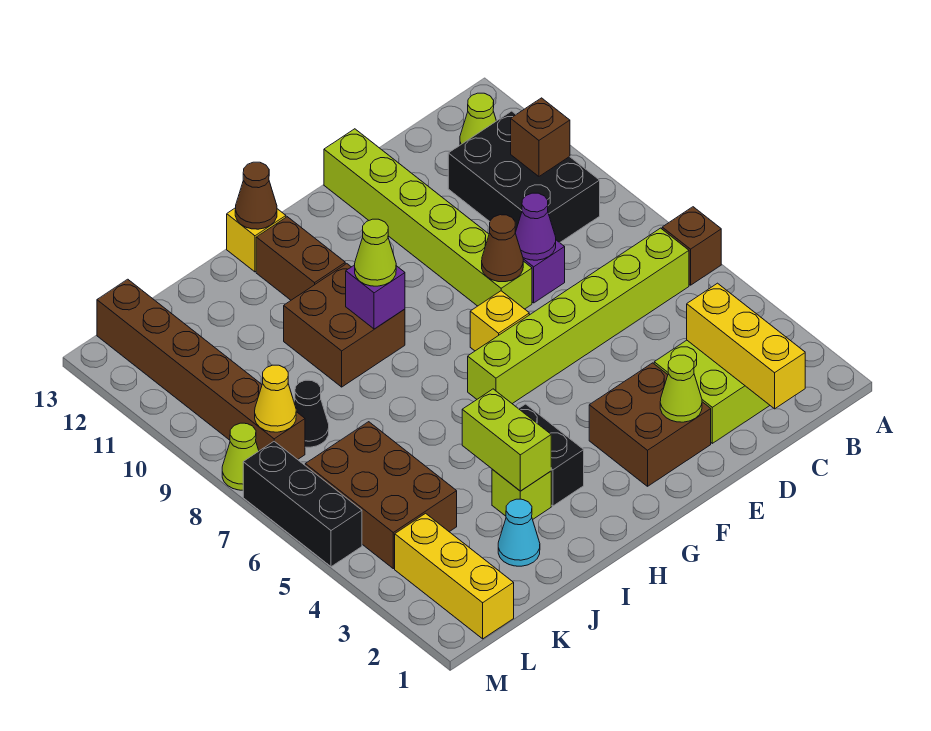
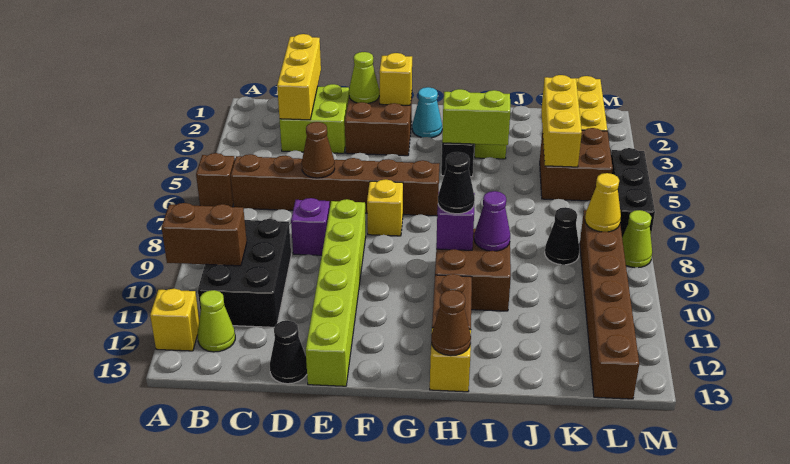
none -> yellow brick A12 level 1
lime brick B6:G6 level 1 -> brown brick B6:G6 level 1
brown brick B10 level 2 -> brown brick A10:B10 level 2
purple cone D8 level 2 -> purple cone I9 level 2
none -> black cone D13 level 1
brown cone E8 level 2 -> brown cone D6 level 2
none -> yellow brick F2 level 2
lime cone H9 level 3 -> black cone H9 level 3
lime brick I3:I4 level 2 -> lime brick H4:I4 level 2
cyan cone J2 level 1 -> cyan cone G2 level 1
none -> yellow brick K3:K5 level 2
brown brick K4:L6 level 1 -> brown brick K4:L5 level 1

